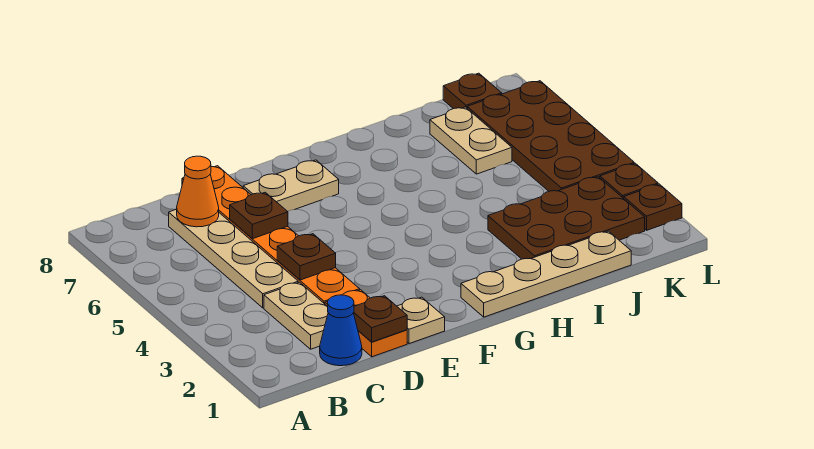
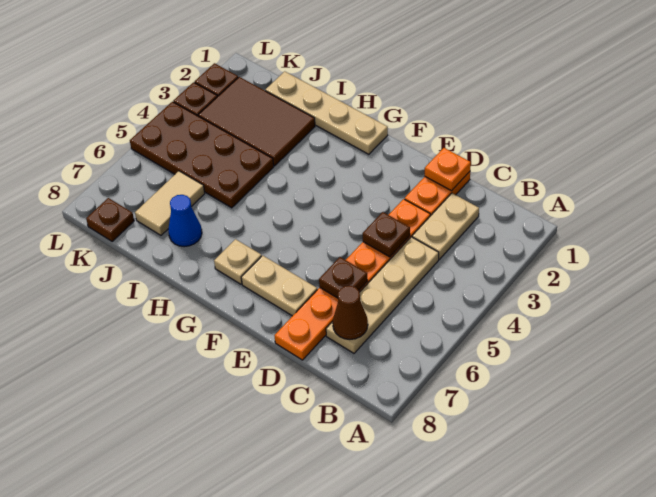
blue cone C1 level 1 -> blue cone I7 level 1
orange cone C7 level 2 -> brown cone C7 level 2
brown plate D1 level 2 -> orange plate D1 level 2
tan plate E1 level 1 -> tan plate G7 level 1
brown plate I2:K3 level 1 -> brown tile I2:K3 level 1
tan plate J6:J7 level 1 -> tan tile J6:J7 level 1
brown plate K4:L7 level 1 -> brown plate I4:L5 level 1

